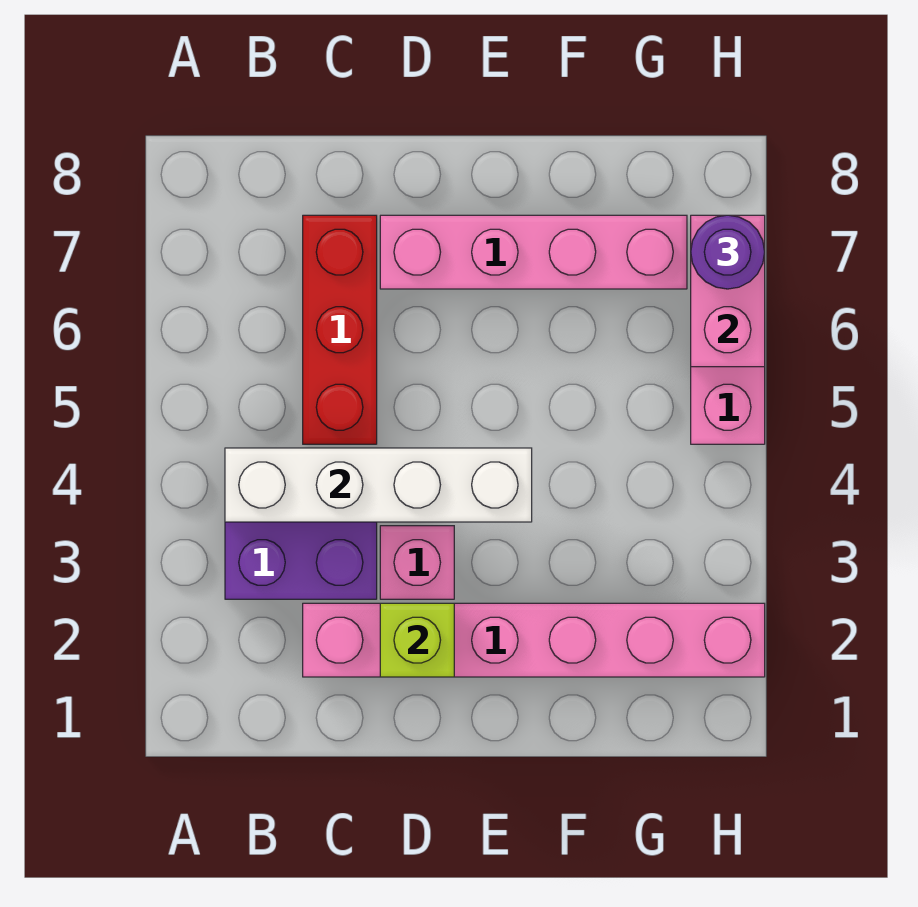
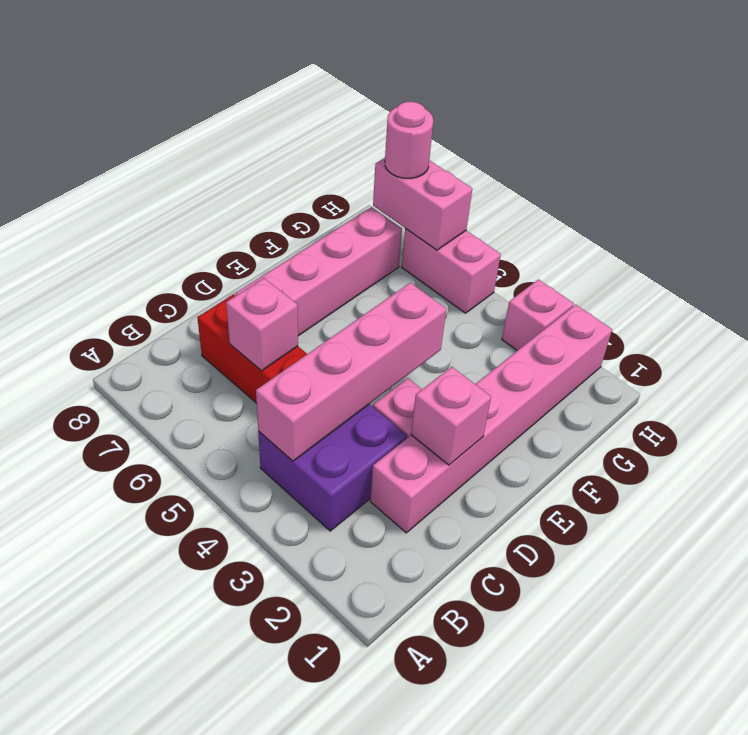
white brick B4:E4 level 2 -> pink brick B4:E4 level 2
none -> pink brick C6 level 2
lime brick D2 level 2 -> pink brick D2 level 2
none -> pink brick H3 level 1
purple round brick H7 level 3 -> pink round brick H7 level 3

